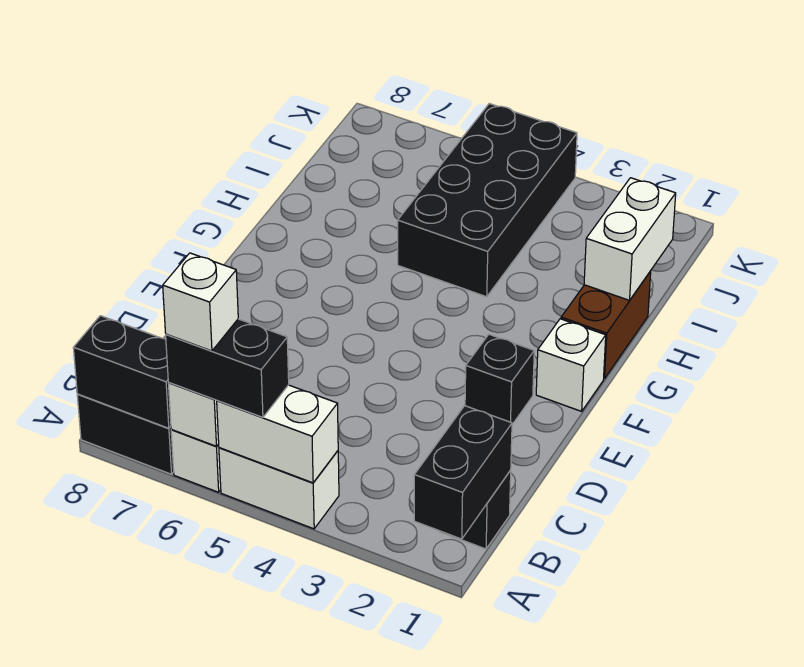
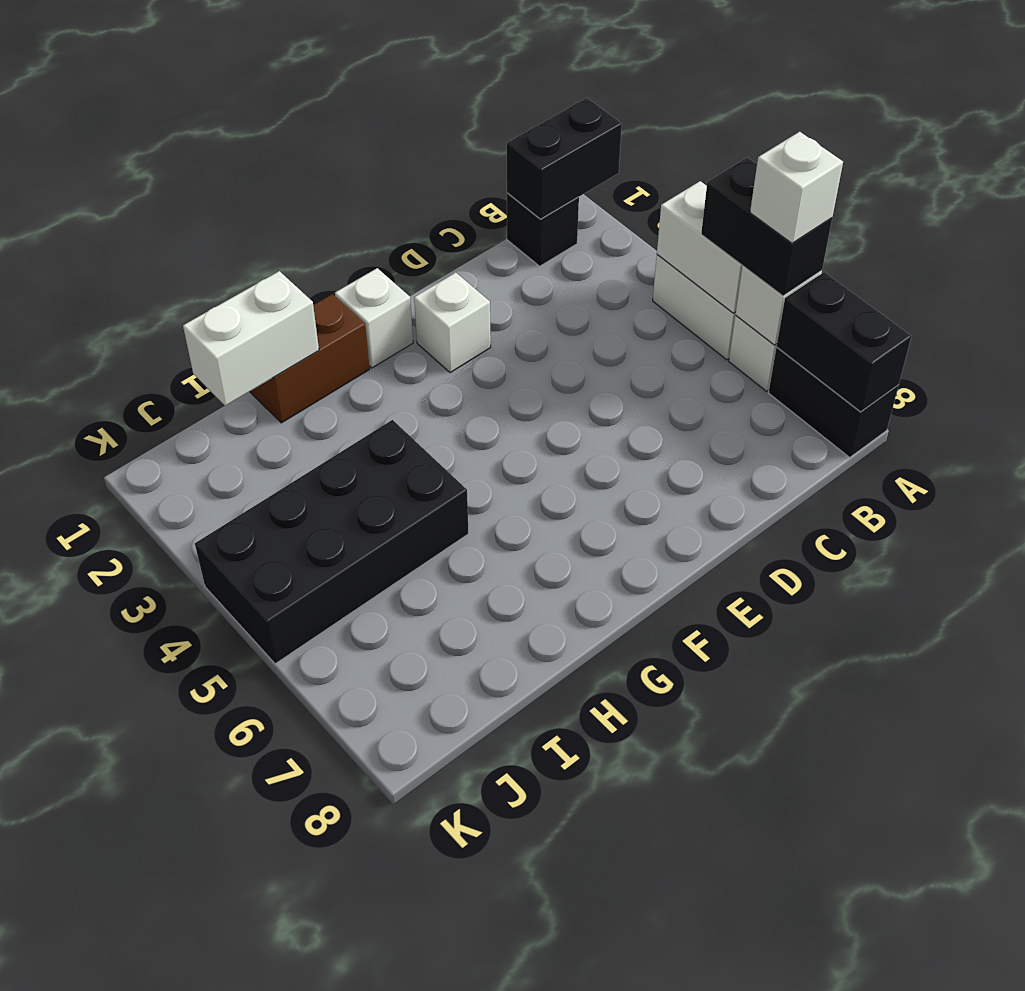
black brick E2 level 1 -> white brick E2 level 1

